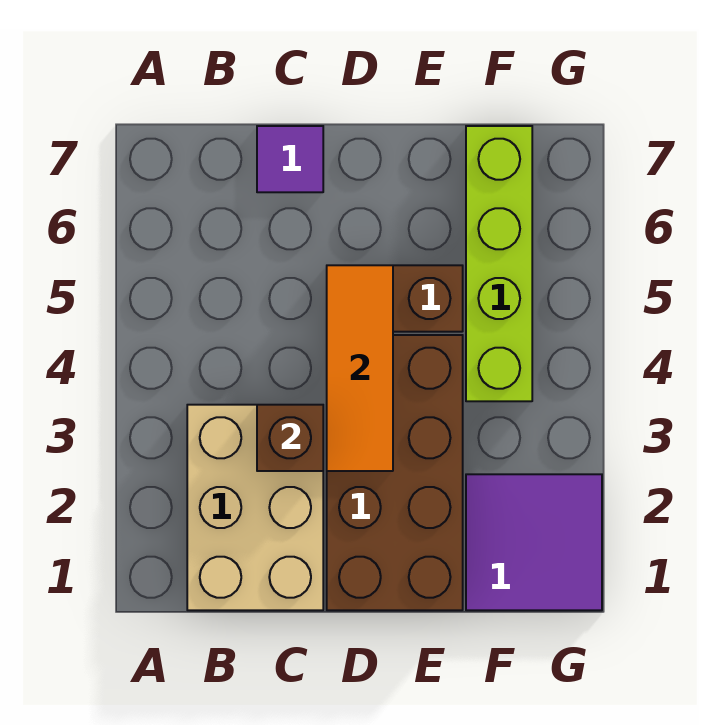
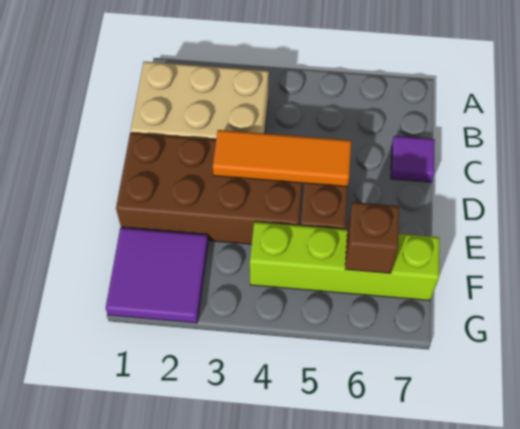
brown brick C3 level 2 -> brown brick F6 level 2

